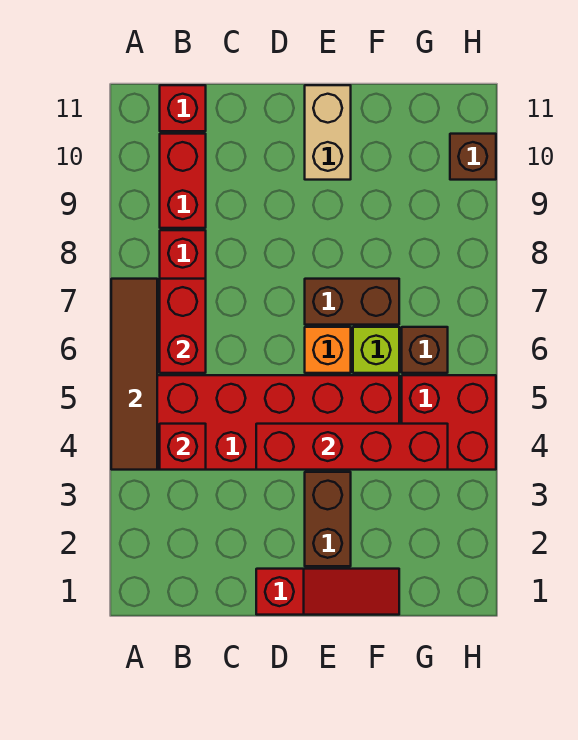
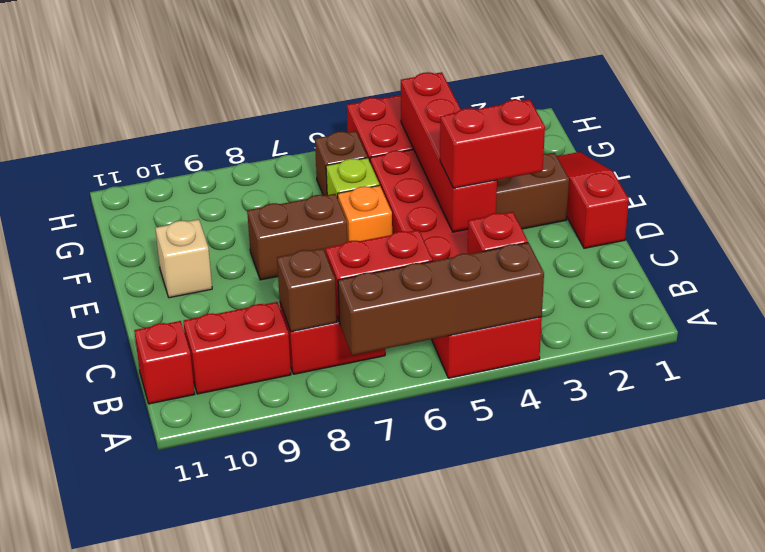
brown tile A4:A7 level 2 -> brown brick A4:A7 level 2
none -> red brick D3:D4 level 3
brown brick E7:F7 level 1 -> brown brick E7:E8 level 1
tan brick E10:E11 level 1 -> tan brick E10 level 1
brown brick H10 level 1 -> brown brick B8 level 2

